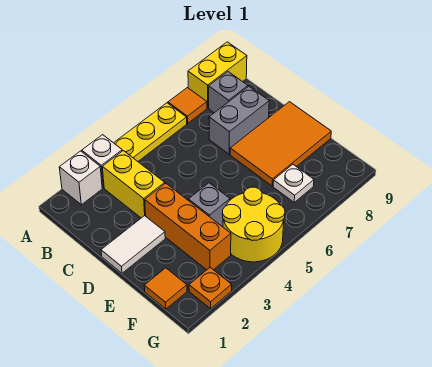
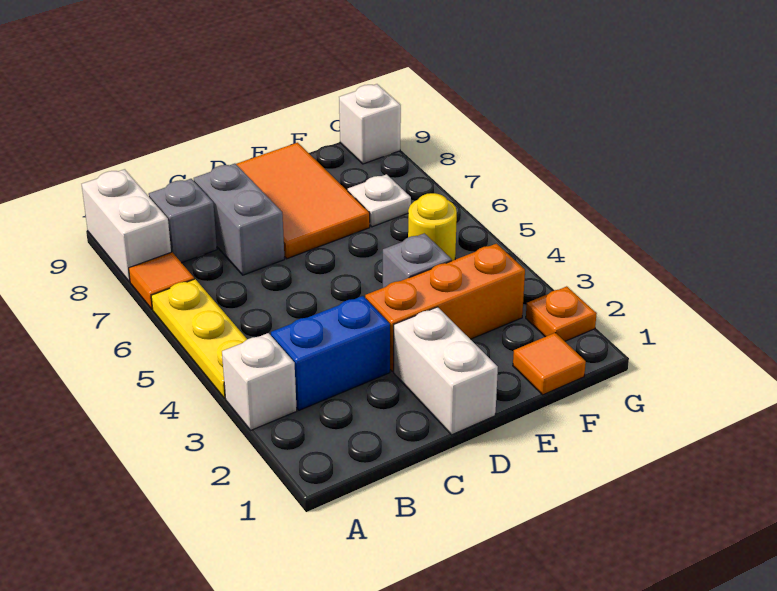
white brick A2 level 1 -> white brick G9 level 1
yellow brick A8:A9 level 1 -> white brick A8:A9 level 1
yellow brick B3:C3 level 1 -> blue brick B3:C3 level 1
white tile D1:D2 level 1 -> white brick D1:D2 level 1
yellow round brick F4:G5 level 1 -> yellow round brick F5 level 1

